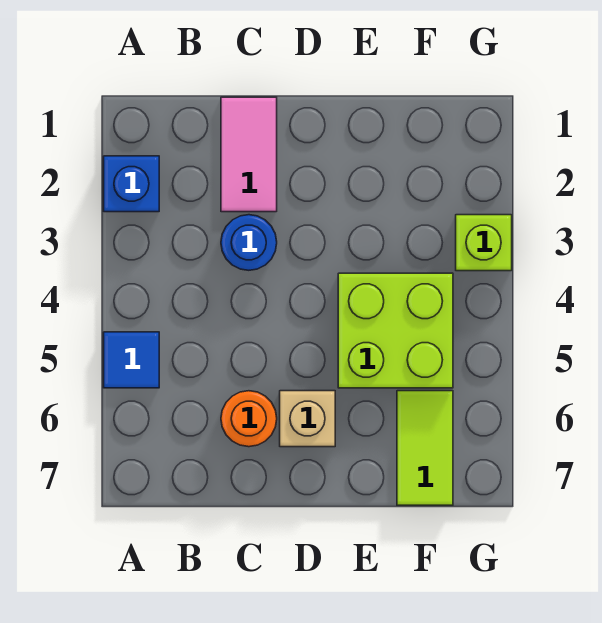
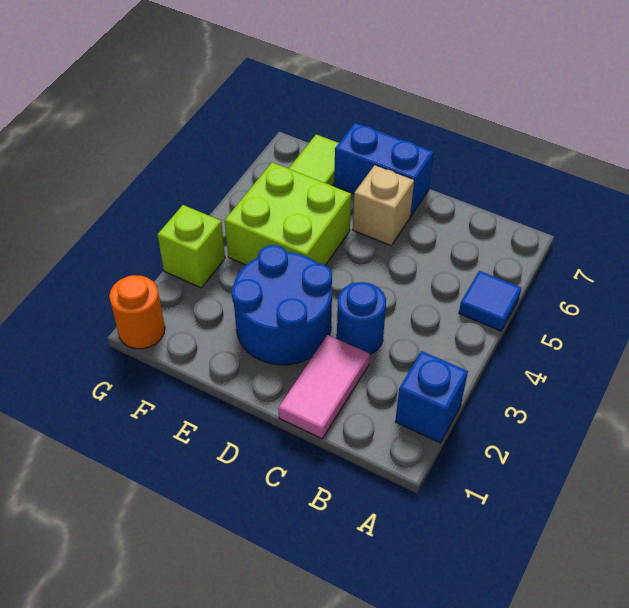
orange round brick C6 level 1 -> orange round brick G1 level 1
none -> blue round brick D2:E3 level 1
none -> blue brick D7:E7 level 1

